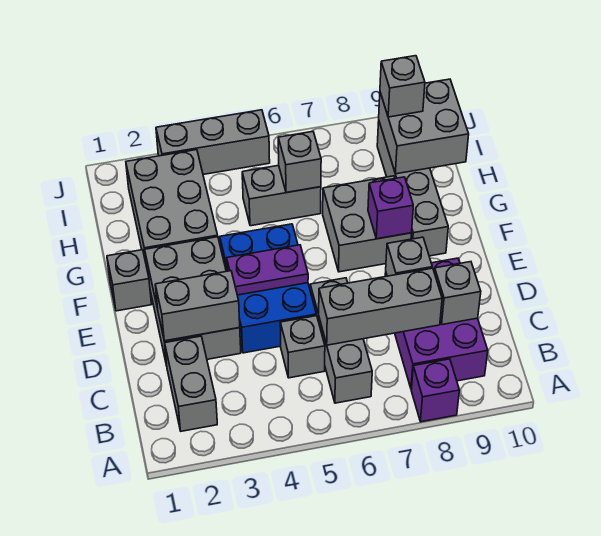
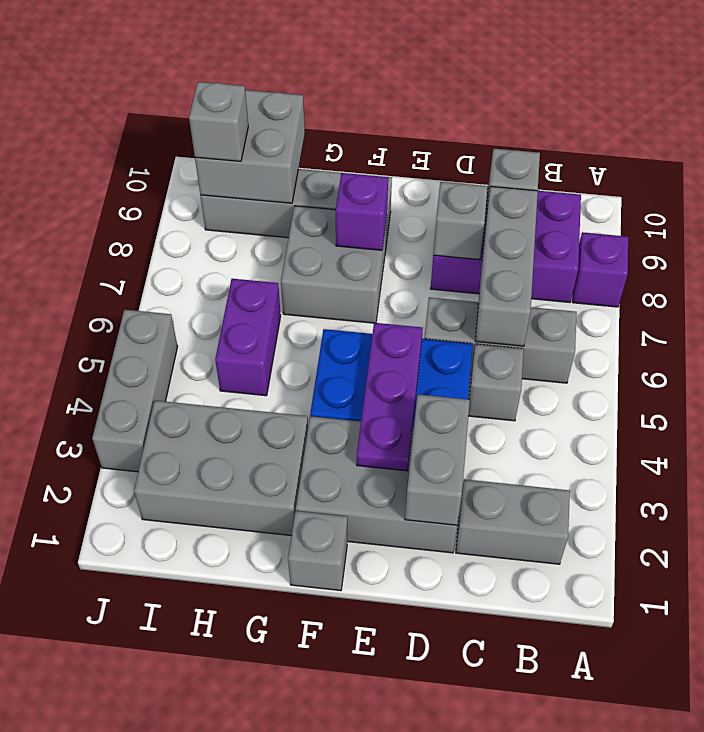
purple plate E4:E5 level 2 -> purple plate E3:E5 level 2
grey brick H5:H6 level 1 -> purple brick H5:H6 level 1
grey brick H6 level 2 -> none

